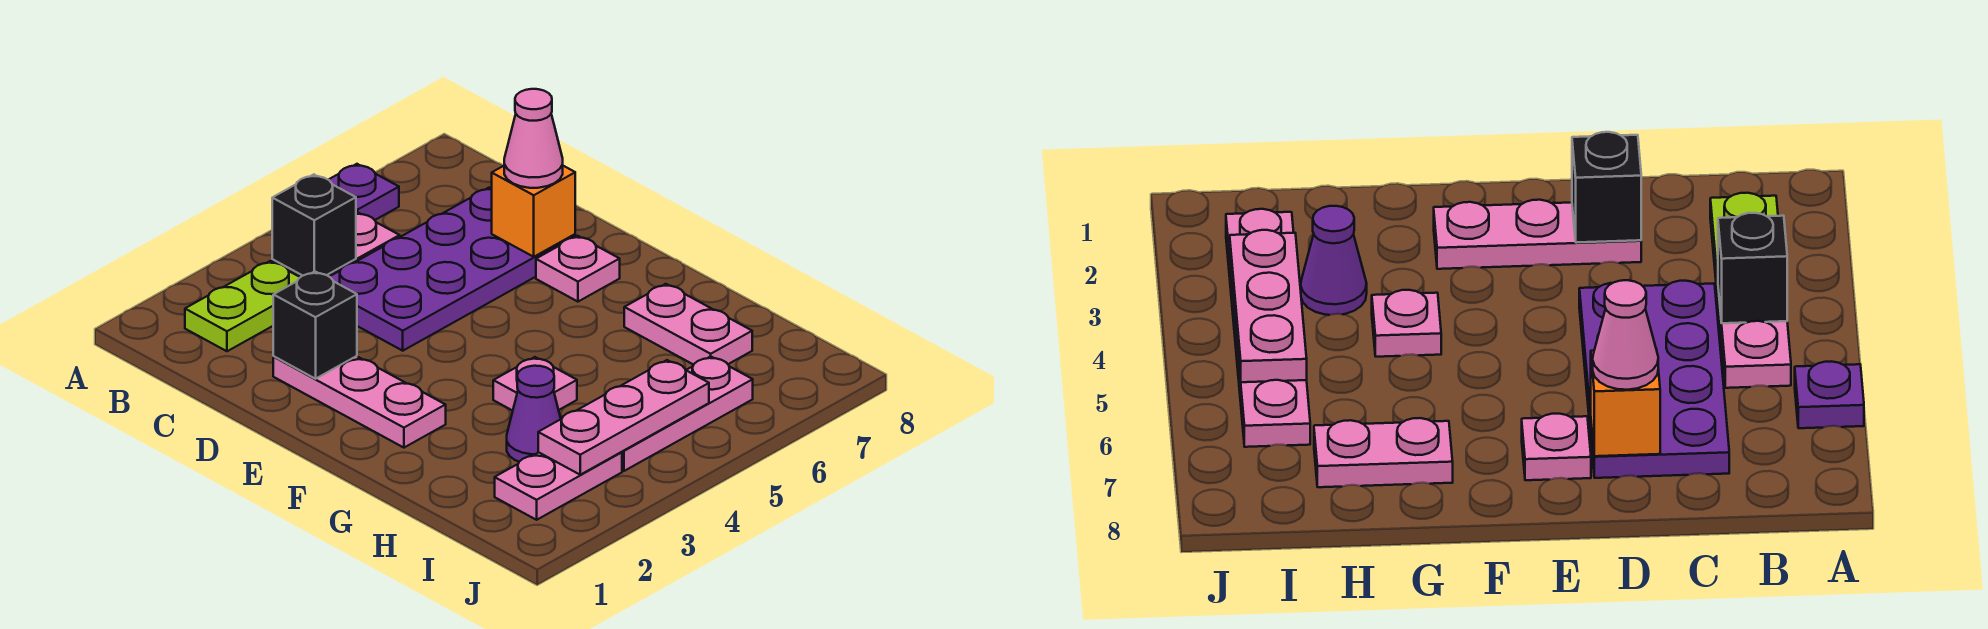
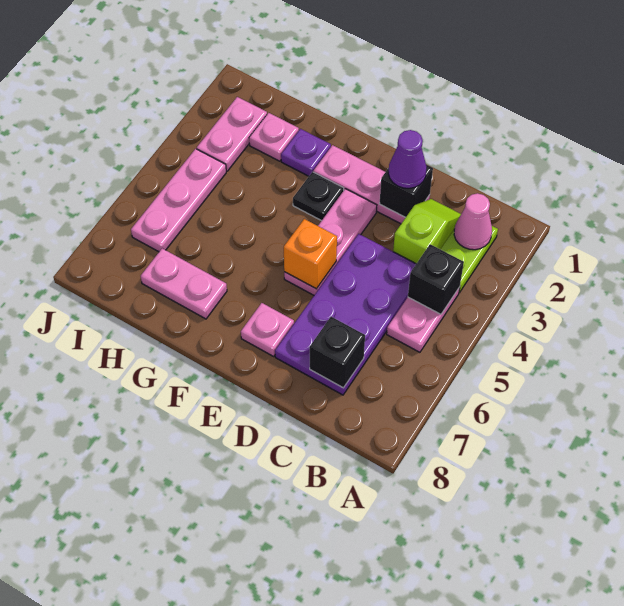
purple plate A6 level 1 -> purple plate G2 level 1
none -> lime slope C2:C3 level 1 top 3
none -> black brick C7 level 2
orange brick D7 level 2 -> orange brick E5 level 2
pink cone D7 level 3 -> pink cone B2 level 2
none -> black plate F3 level 1
pink plate G4 level 1 -> pink plate H2 level 1
purple cone H3 level 1 -> purple cone D2 level 3
pink plate I3:I5 level 2 -> pink plate E3:E5 level 1

